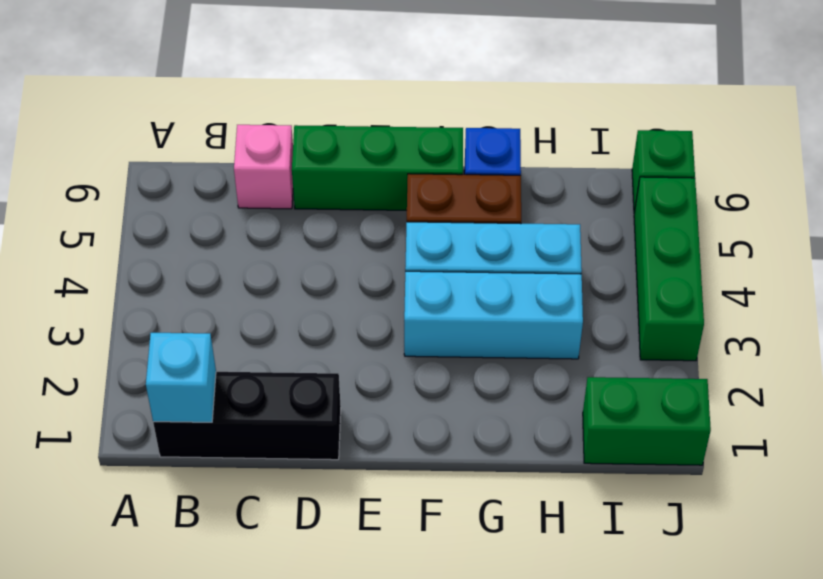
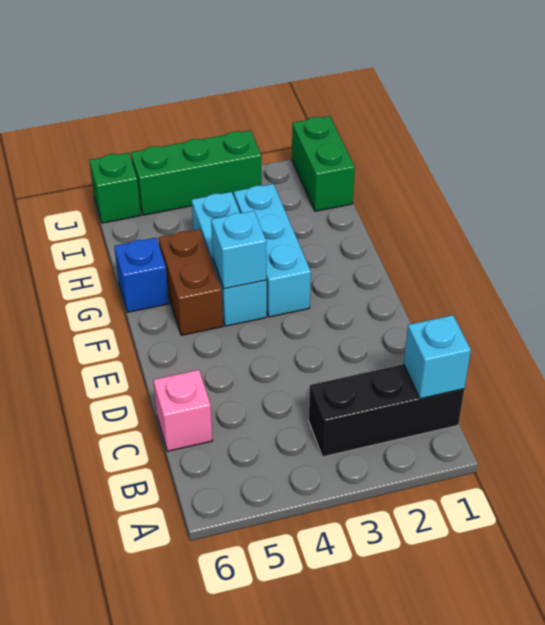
black brick B1:D1 level 1 -> black brick B1:B3 level 1
green brick D6:F6 level 1 -> none
none -> cyan brick F4 level 2

